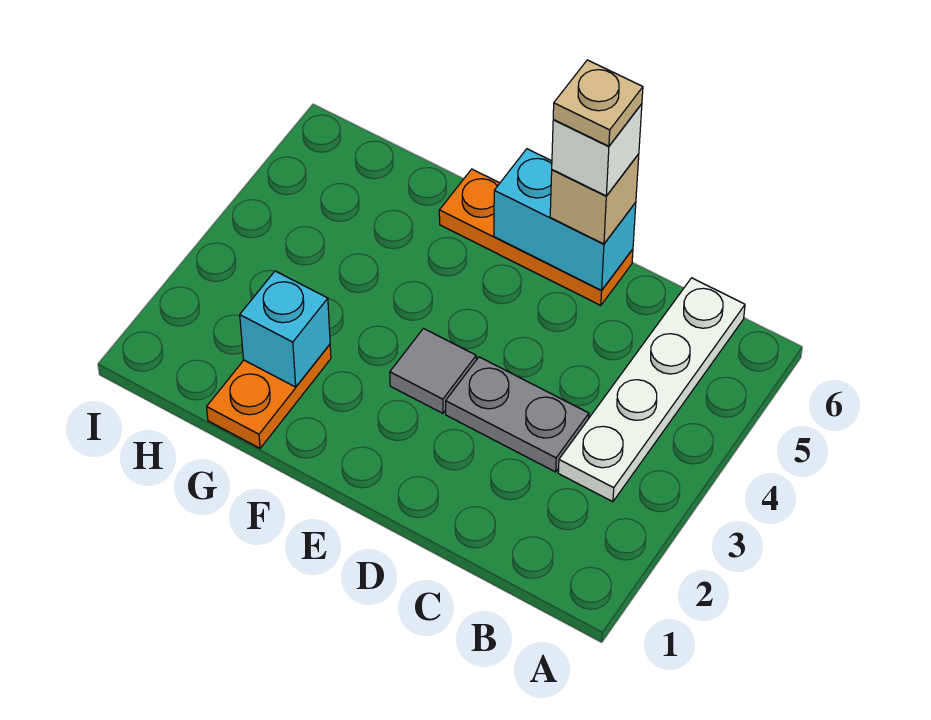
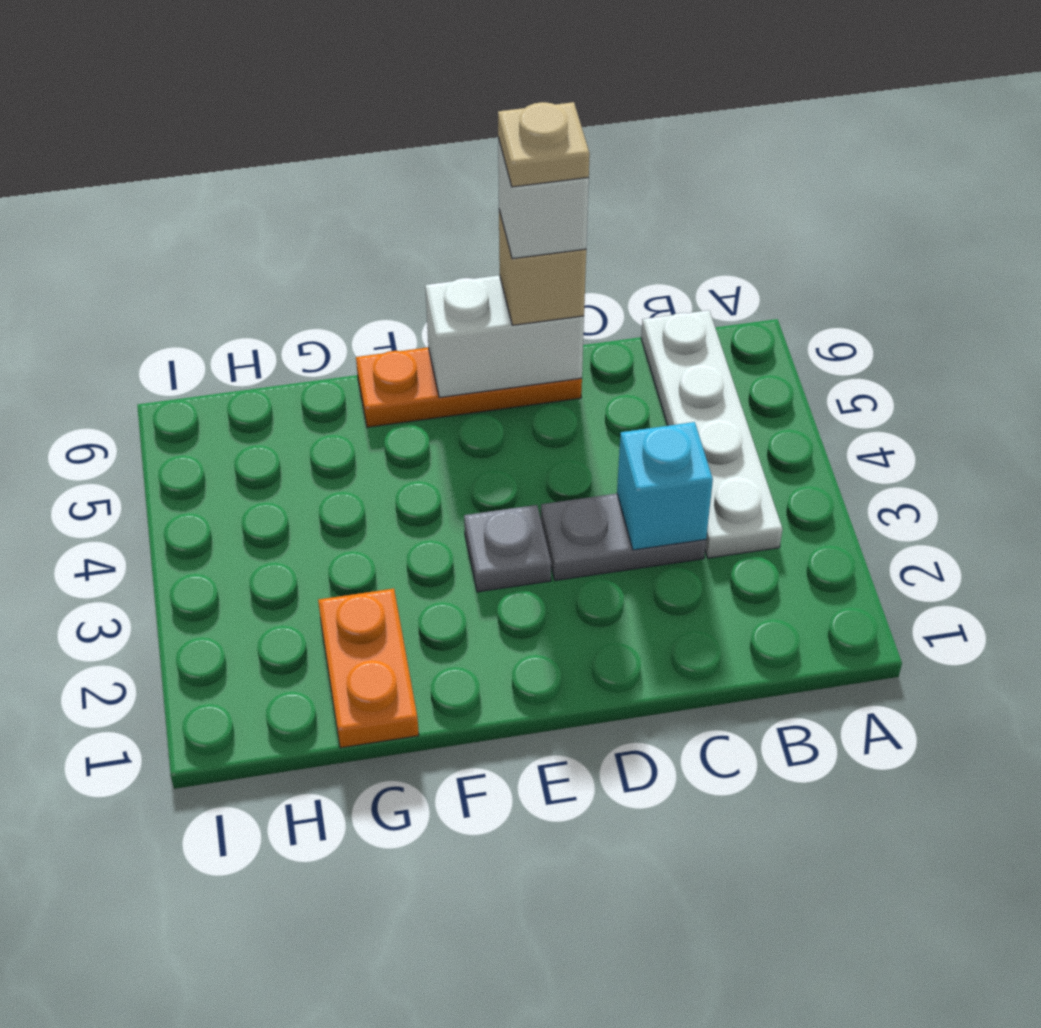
cyan brick D6:E6 level 2 -> white brick D6:E6 level 2
grey tile E3 level 1 -> grey plate E3 level 1
cyan brick G2 level 2 -> cyan brick C3 level 2

